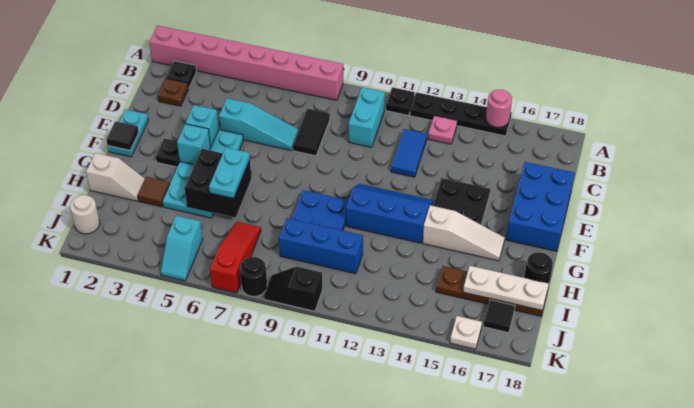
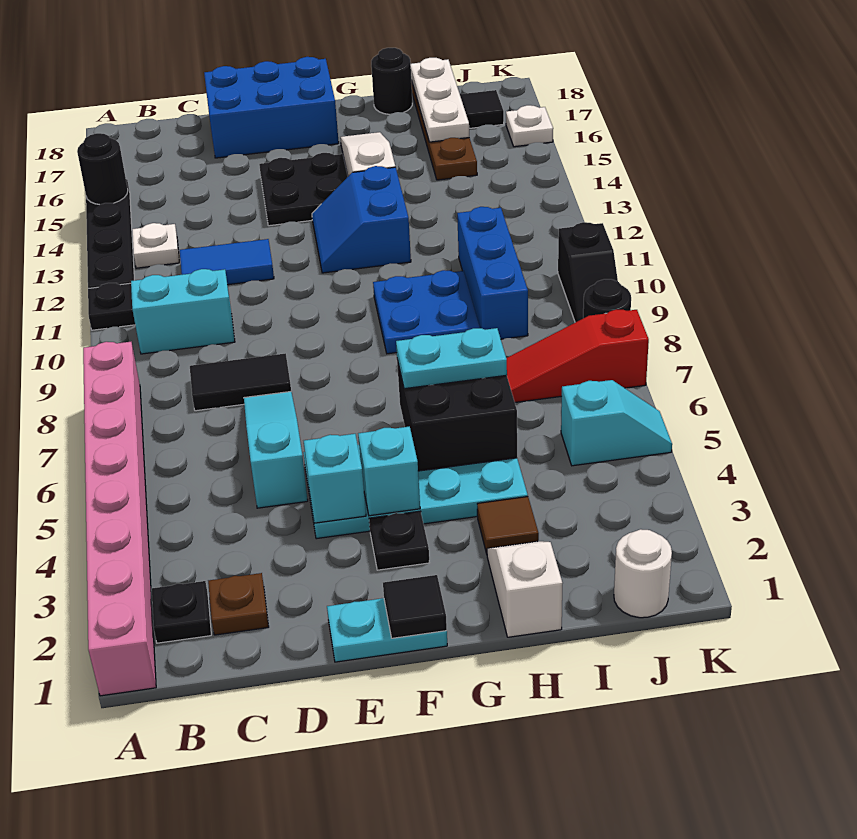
pink round brick A15 level 2 -> black round brick A15 level 2
pink plate B13 level 1 -> white plate B13 level 1
blue slope F11:G13 level 1 top G -> blue slope F12:G13 level 1 top G

